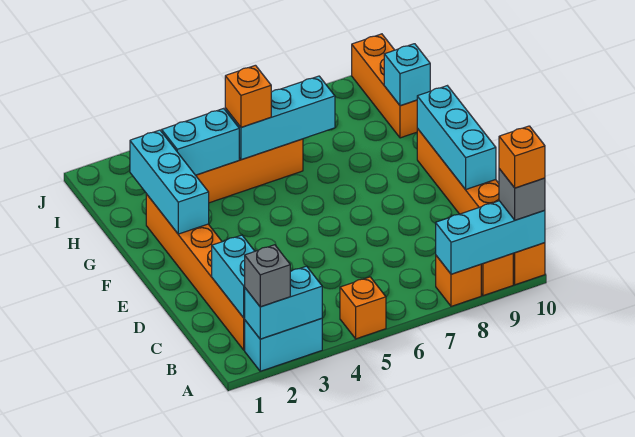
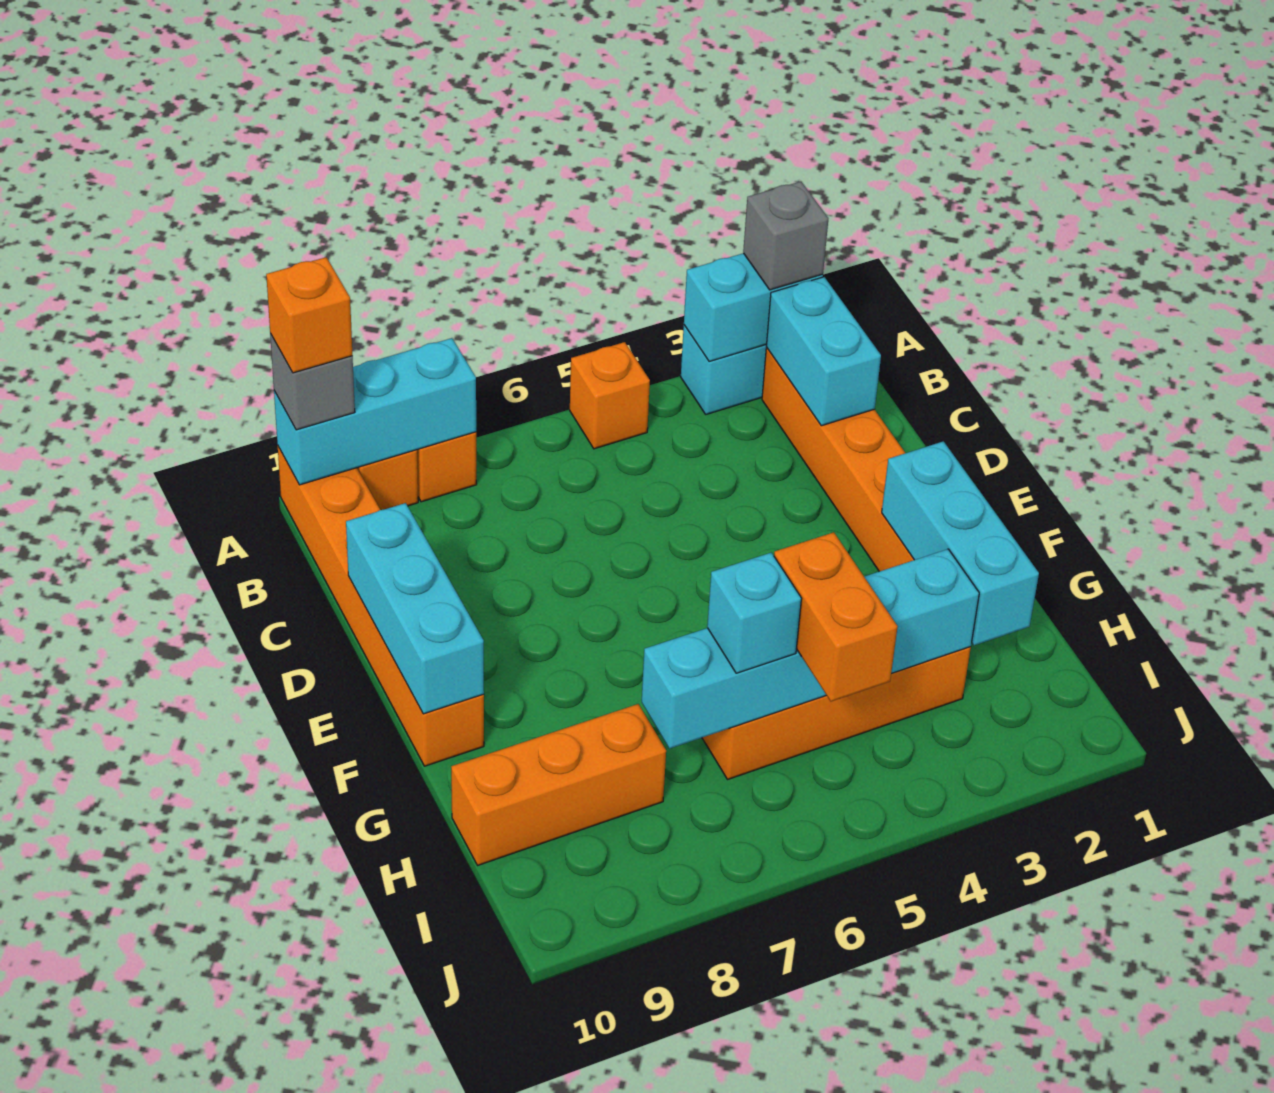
orange brick H5 level 3 -> orange brick H5:I5 level 3
orange brick H10:J10 level 1 -> orange brick H8:H10 level 1
cyan brick H10 level 2 -> cyan brick H6 level 3

